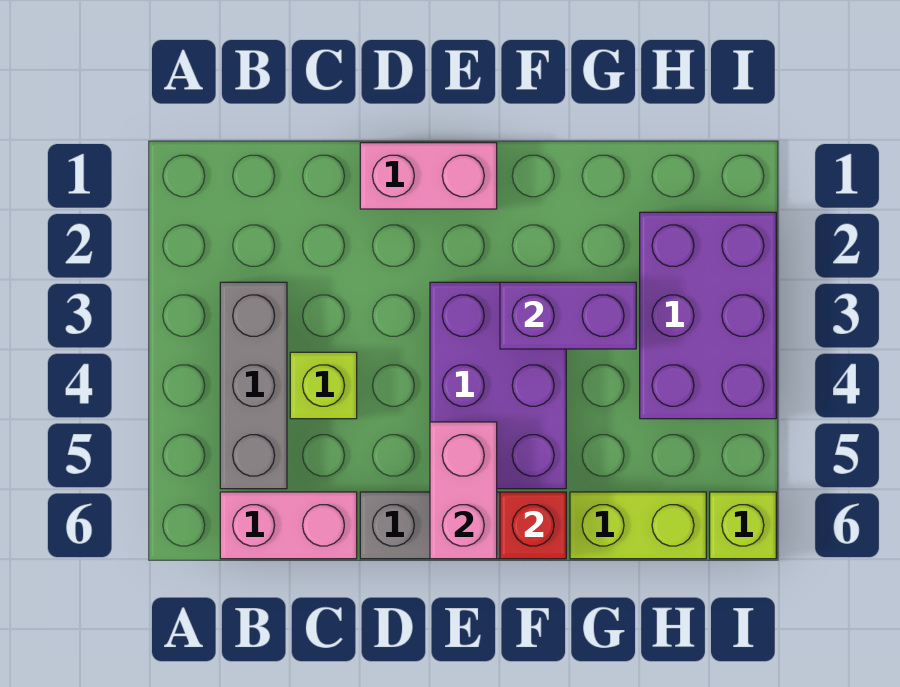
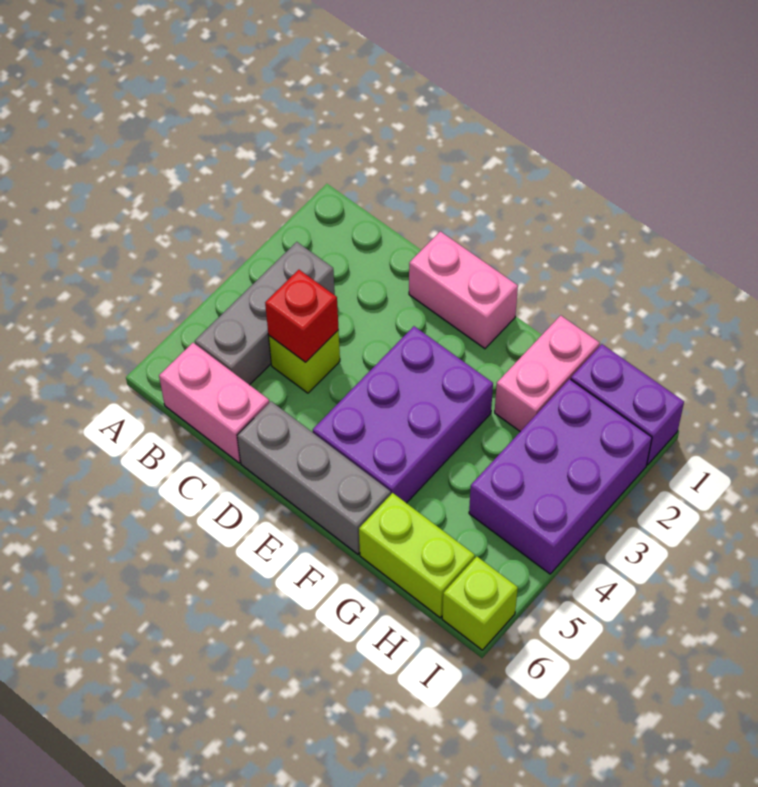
pink brick E5:E6 level 2 -> pink brick G1:G2 level 1
purple brick F3:G3 level 2 -> purple brick H1:I1 level 1
red brick F6 level 2 -> red brick C4 level 2

